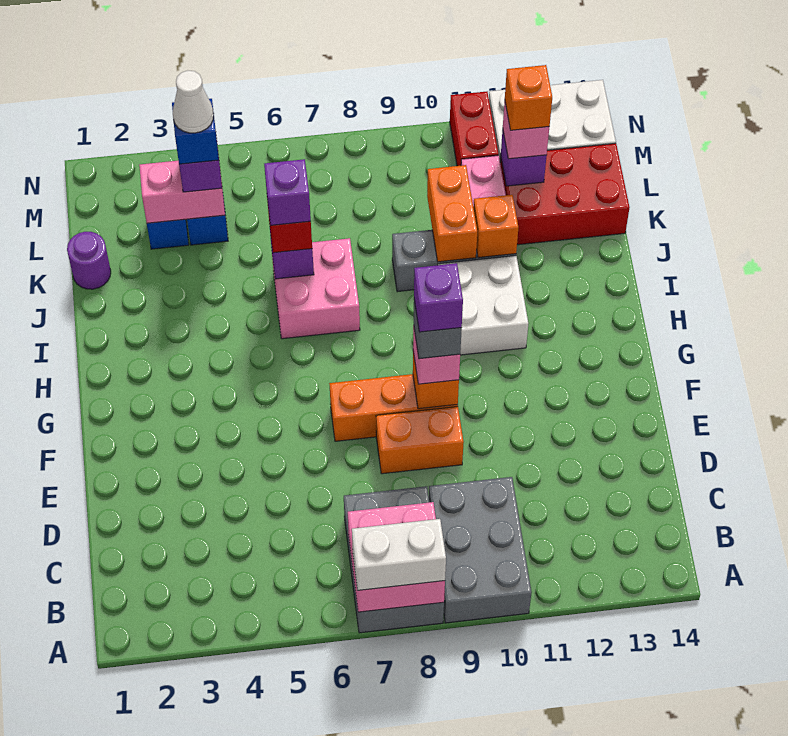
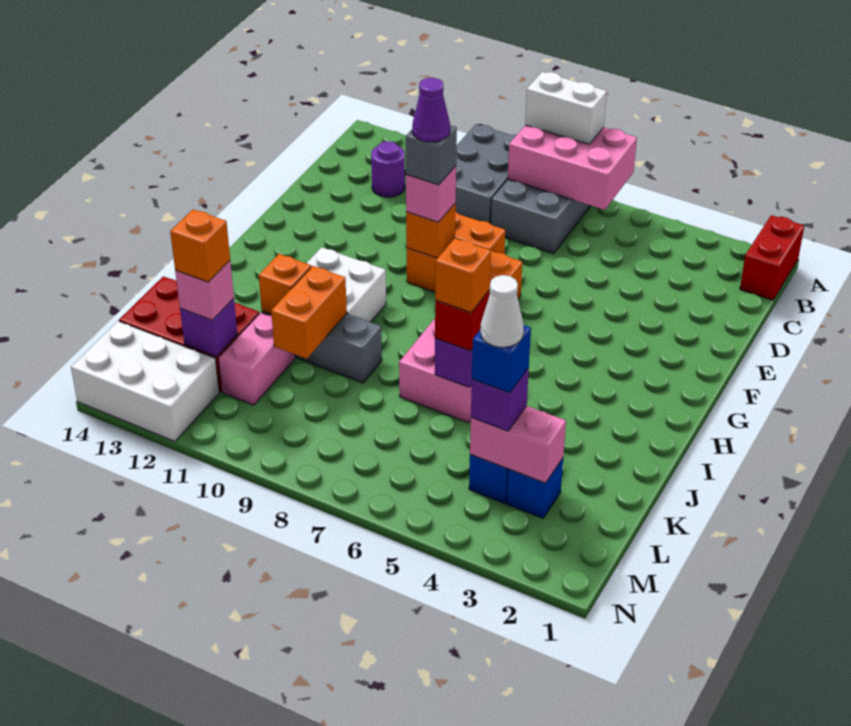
pink brick A7:B8 level 2 -> pink brick A6:B8 level 2
purple brick F9 level 5 -> purple cone F9 level 5
purple brick J6 level 4 -> orange brick J6 level 4
purple round brick K1 level 1 -> purple round brick C12 level 1
red brick M11:N11 level 1 -> red brick A1:B1 level 1

